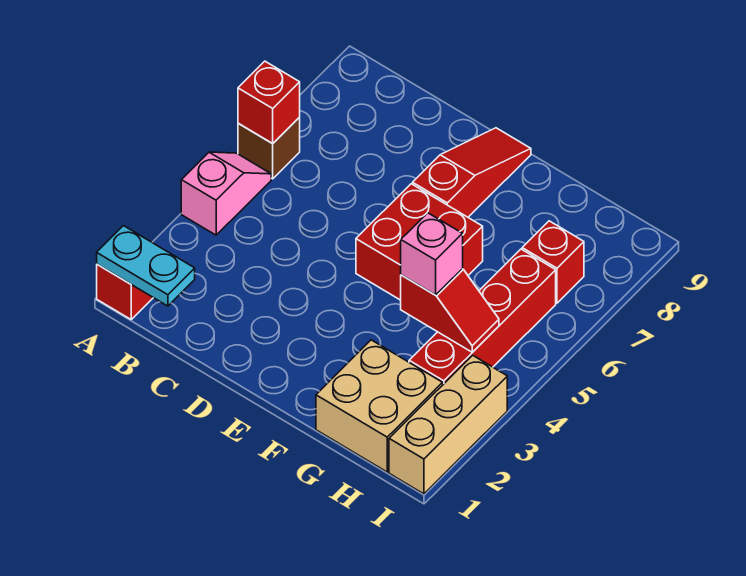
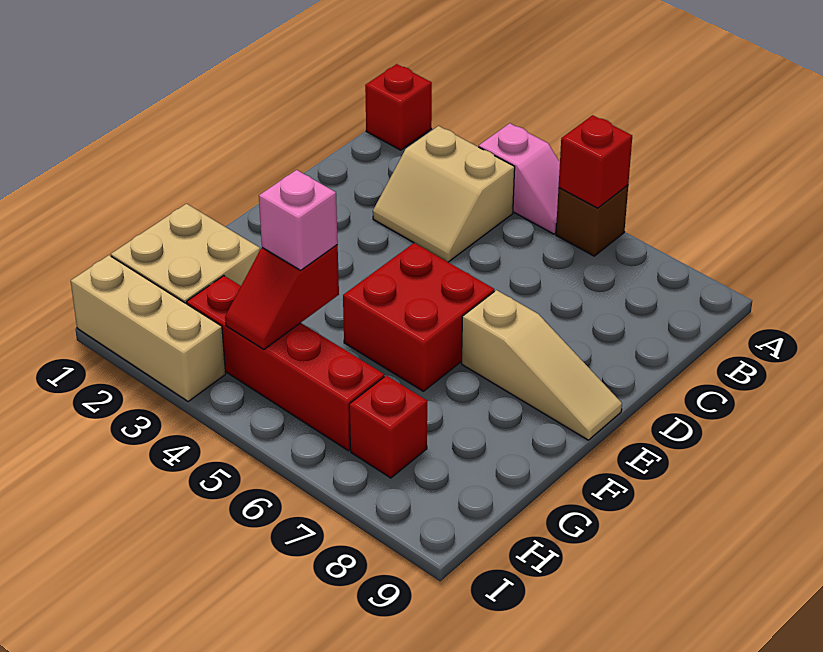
cyan plate A1:B1 level 2 -> none
none -> tan slope B3:C4 level 1 top B
red slope E7:E9 level 1 top 7 -> tan slope E7:E9 level 1 top 7

